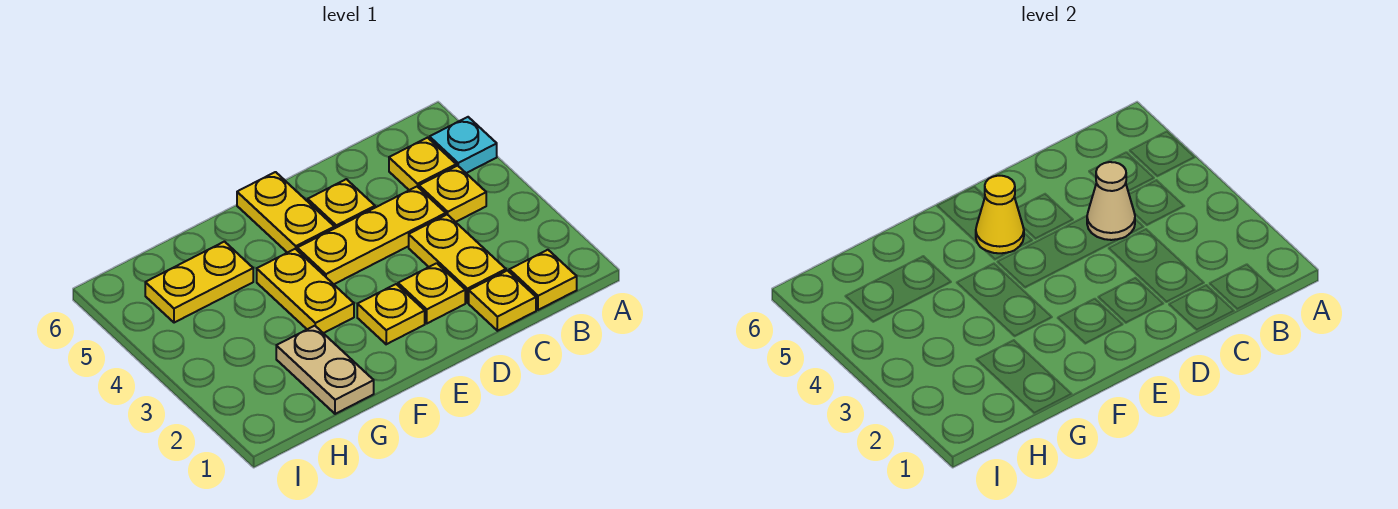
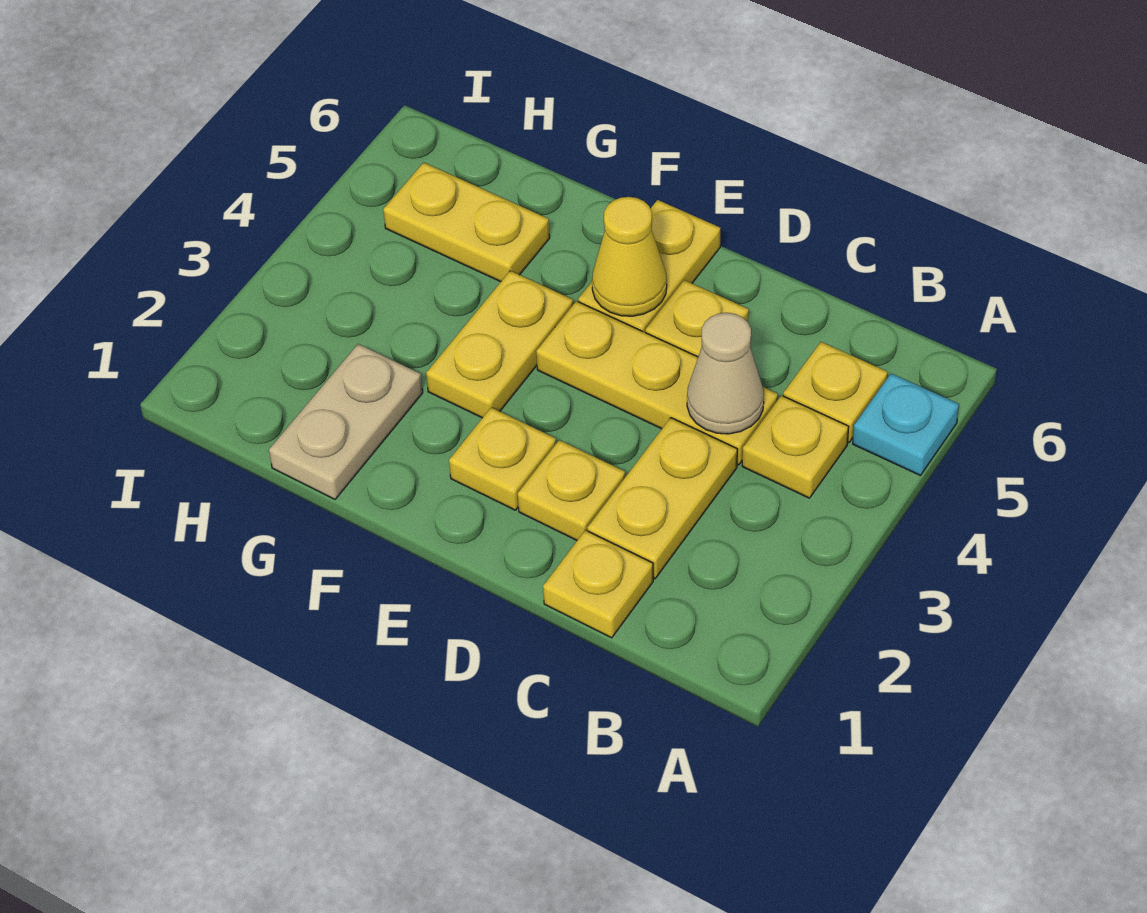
yellow plate B1 level 1 -> none

